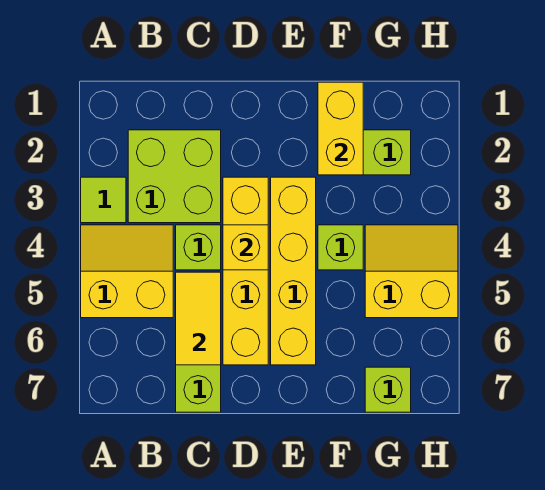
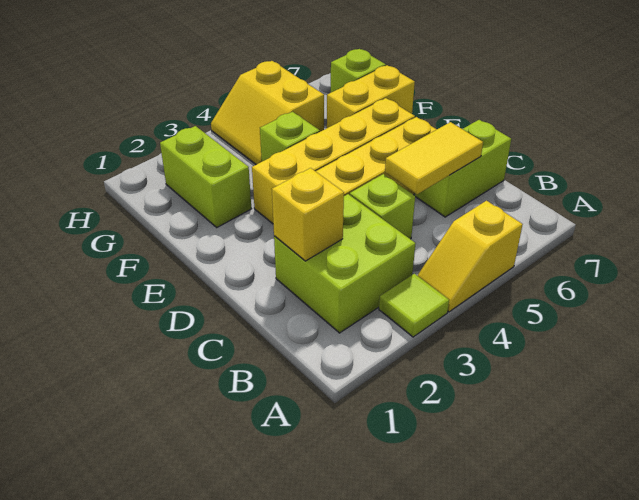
yellow slope A4:B5 level 1 top 5 -> yellow slope A4:A5 level 1 top 5
yellow brick D4 level 2 -> yellow brick C2 level 2
yellow brick F1:F2 level 2 -> yellow brick F6:F7 level 1

